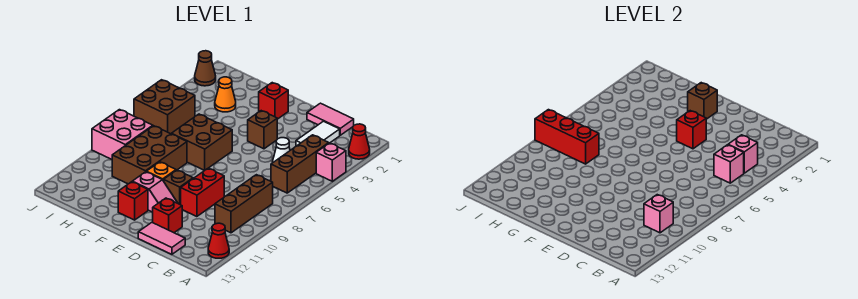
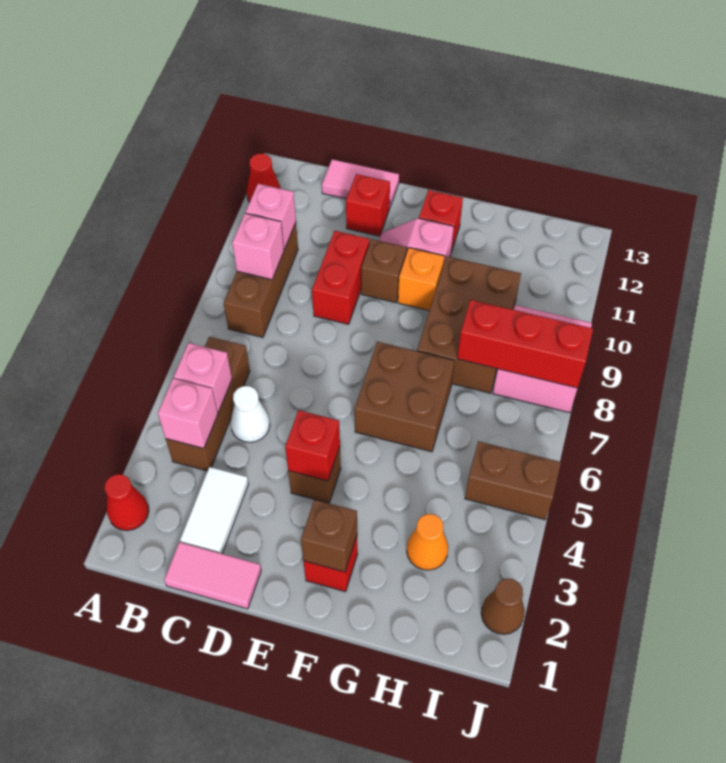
pink brick A4 level 1 -> pink brick B9 level 2
brown brick I5:J6 level 1 -> brown brick I5:J5 level 1

